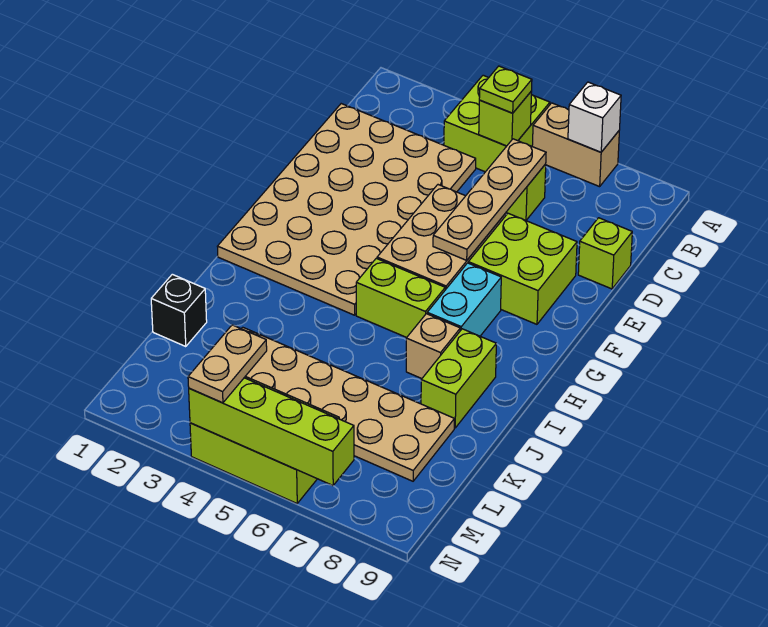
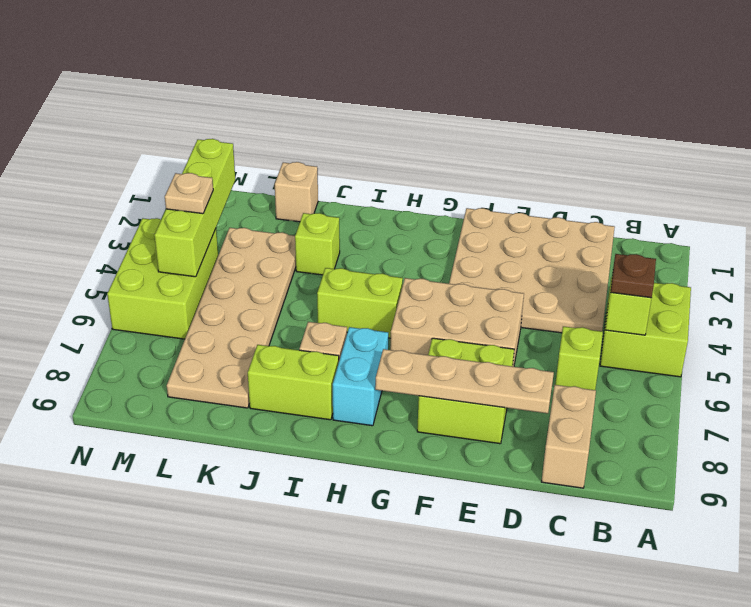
tan brick A6:A7 level 1 -> tan brick C8:C9 level 1
white brick A7 level 2 -> none
lime plate B5 level 3 -> brown plate B5 level 3
tan plate C1:H4 level 1 -> tan plate C1:F4 level 1
tan plate C6:F6 level 2 -> tan plate D8:G8 level 2
lime brick D9 level 1 -> lime brick J3 level 1
cyan brick G7:H7 level 1 -> cyan brick H7:H8 level 1
lime brick H5:H6 level 1 -> lime brick H5:I5 level 1
black brick K1 level 1 -> tan brick K1 level 1
tan plate M4:N4 level 3 -> tan plate M4 level 3
lime brick N4:N7 level 2 -> lime brick M2:M5 level 2

